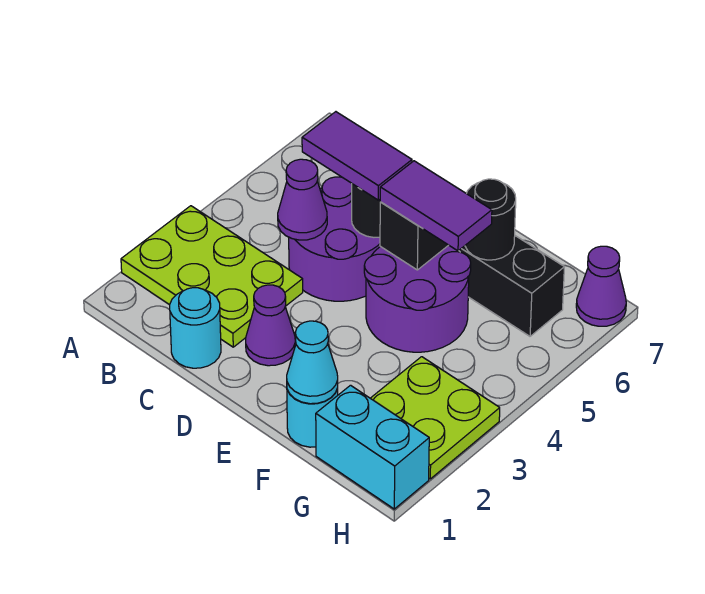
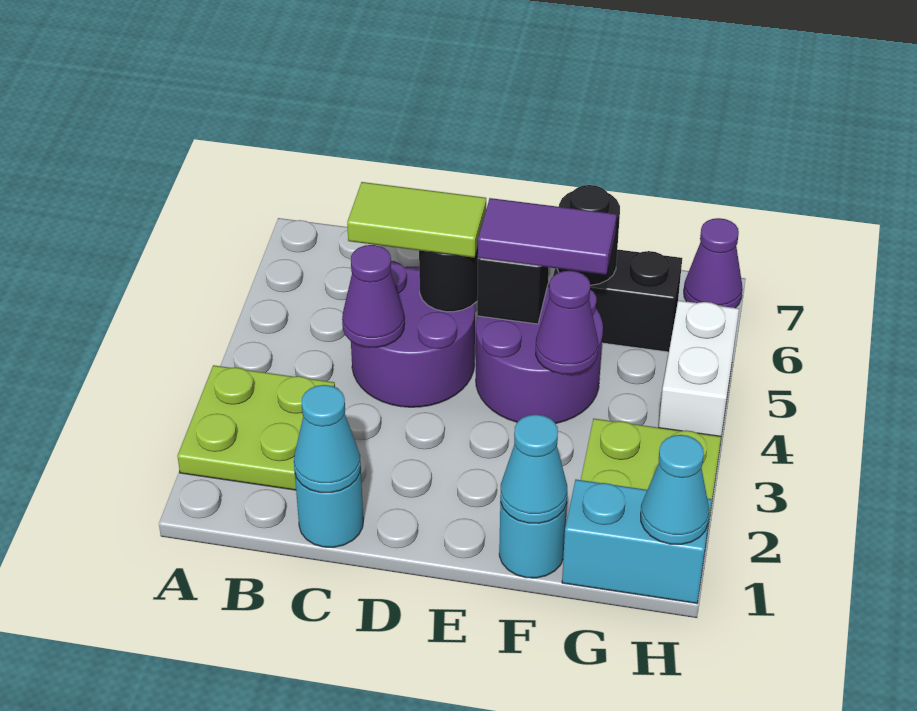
lime plate A2:C3 level 1 -> lime plate A2:B3 level 1
none -> cyan cone C1 level 2
purple tile C5:D5 level 3 -> lime tile C5:D5 level 3
purple cone D2 level 1 -> purple cone F4 level 2
none -> cyan cone H1 level 2
none -> white brick H4:H5 level 1

